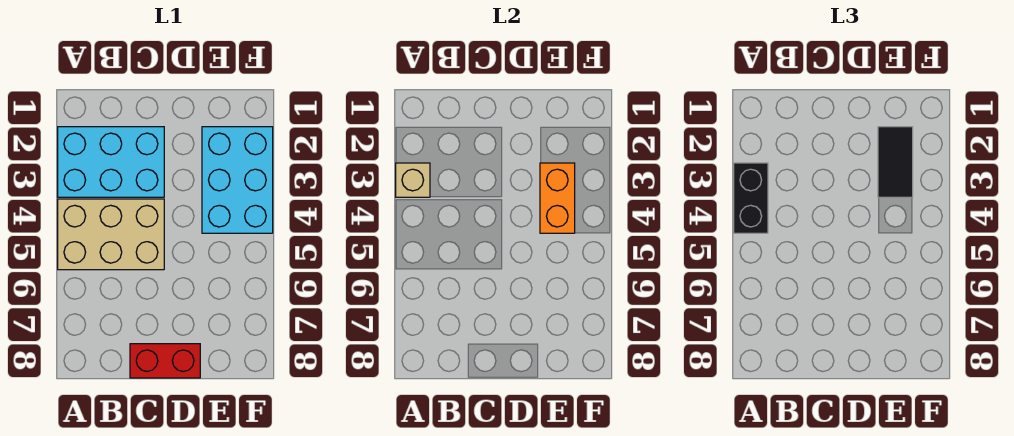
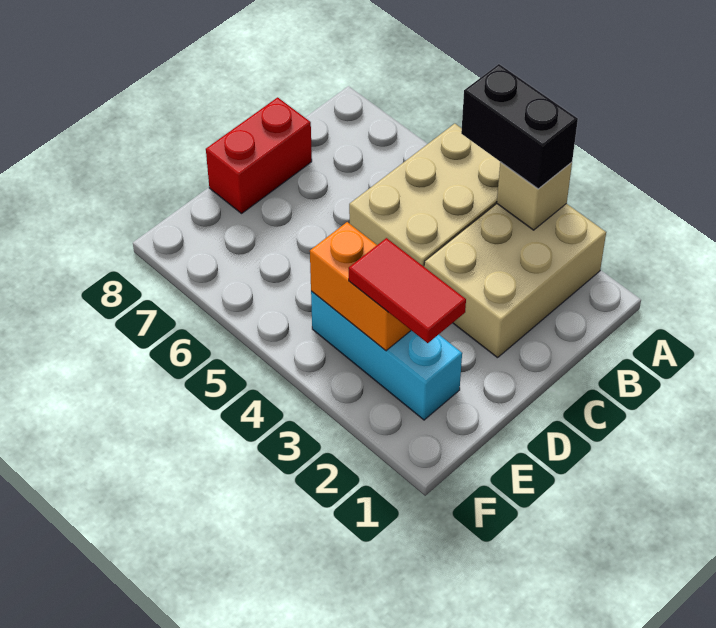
cyan brick A2:C3 level 1 -> tan brick A2:C3 level 1
cyan brick E2:F4 level 1 -> cyan brick E2:E4 level 1
black tile E2:E3 level 3 -> red tile E2:E3 level 3

